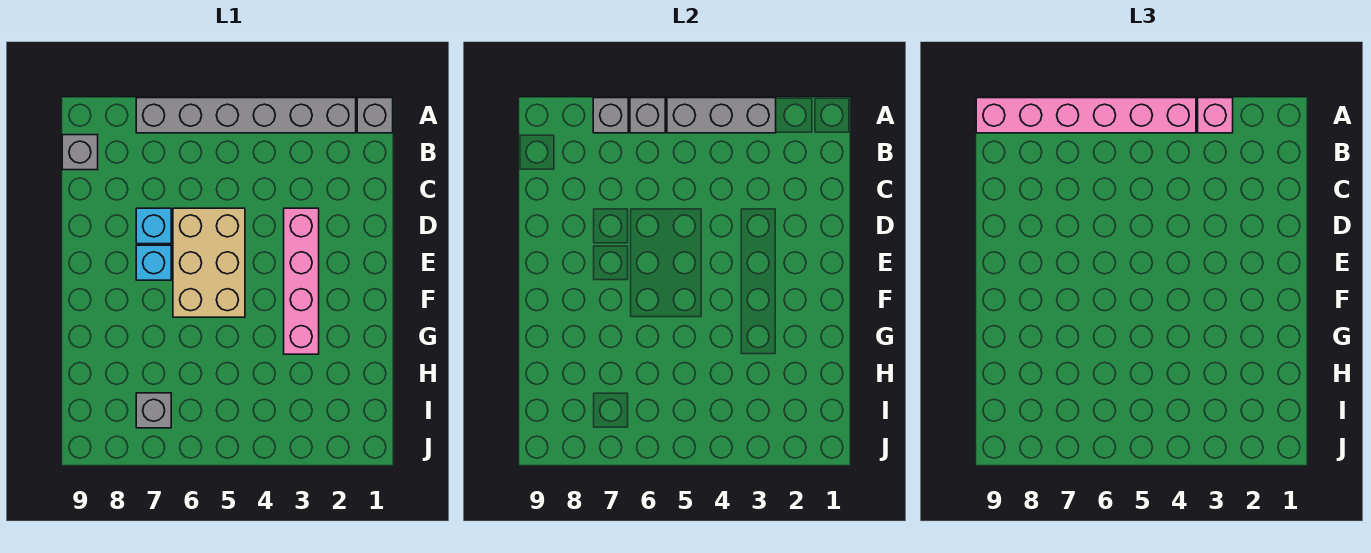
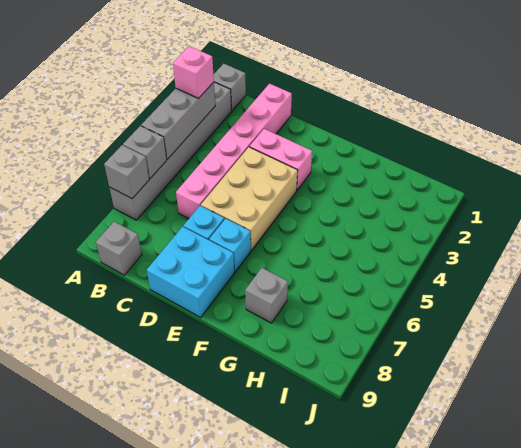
pink brick A4:A9 level 3 -> pink brick C1:C6 level 1
pink brick D3:G3 level 1 -> pink brick D3:E3 level 1
tan brick D5:F6 level 1 -> tan brick D4:E6 level 1
none -> cyan brick D8:E9 level 1
grey brick I7 level 1 -> grey brick G8 level 1

